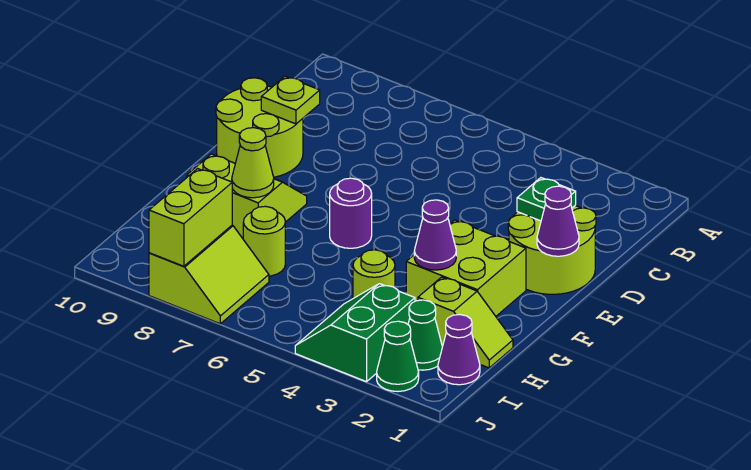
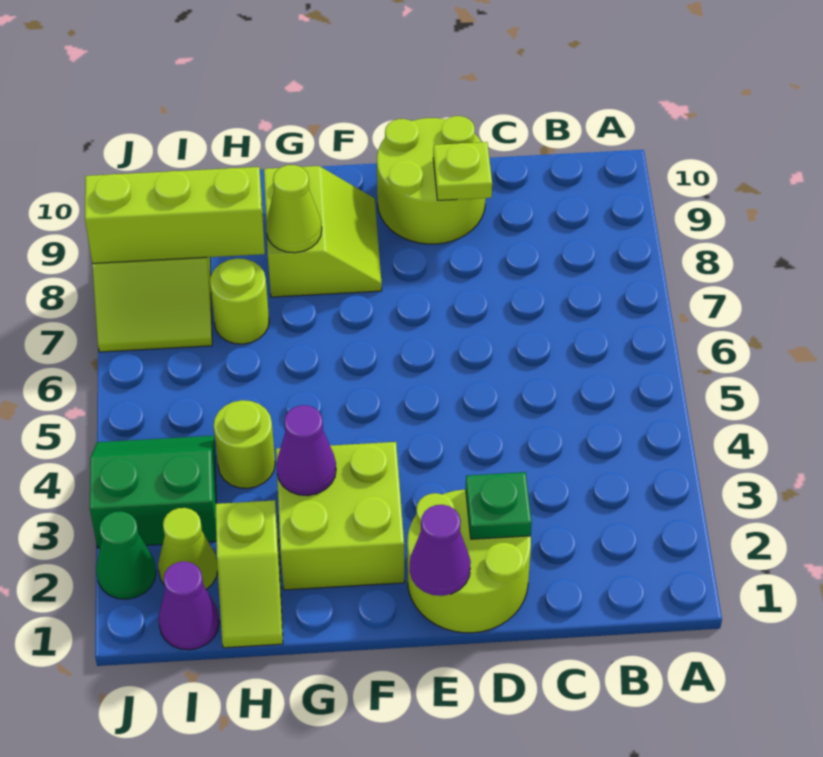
purple round brick F6 level 1 -> none
green cone I2 level 1 -> lime cone I2 level 1
lime brick I8:J8 level 2 -> lime brick H8:J8 level 2

